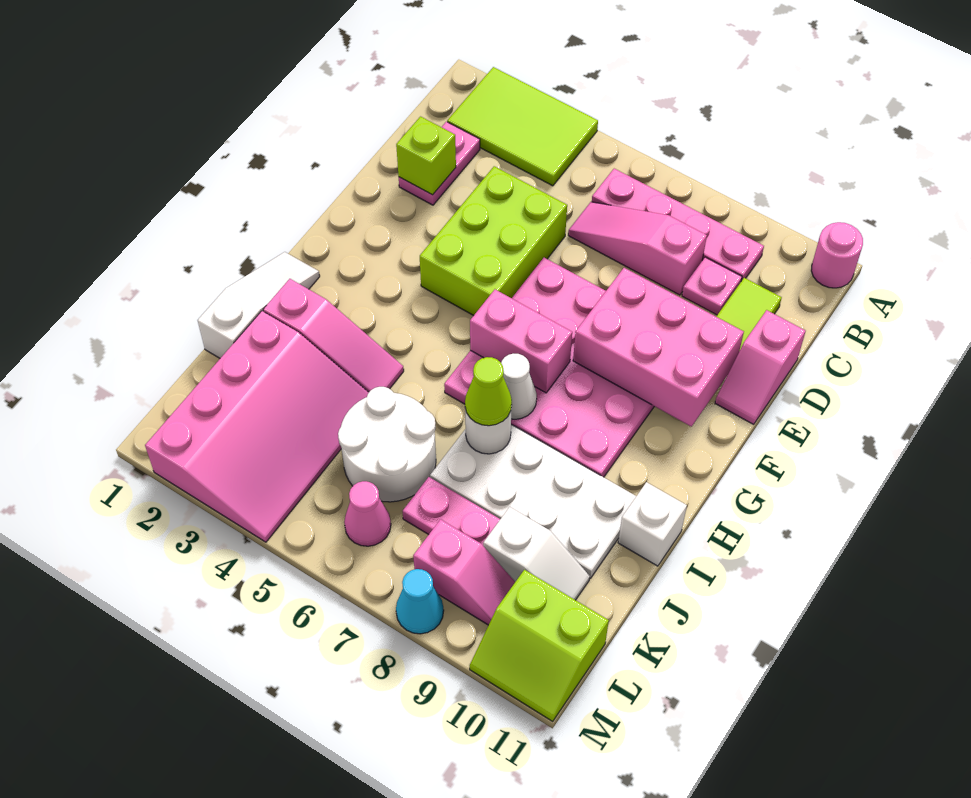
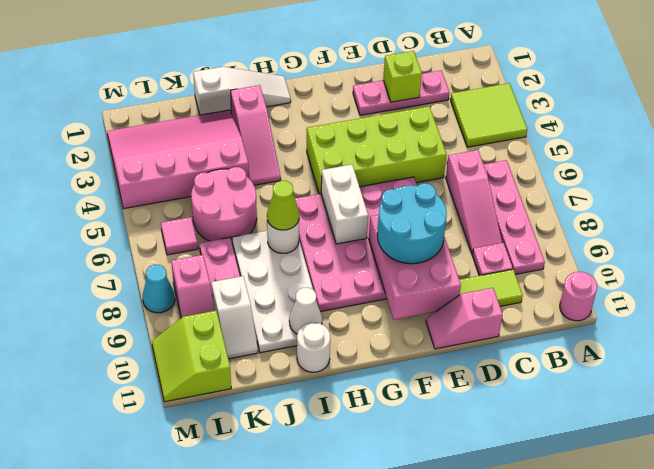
lime tile A2:B4 level 1 -> lime tile A3:B4 level 1
pink plate C2:D2 level 1 -> pink plate C2:E2 level 1
pink slope C6:C8 level 1 top 8 -> pink slope C6:C8 level 1 top 6
lime brick D4:F5 level 1 -> lime brick D4:G5 level 1
none -> cyan round brick E8:F9 level 3
pink brick G6:G7 level 2 -> white brick G6:G7 level 2
white cone H7 level 2 -> white cone I10 level 2
white brick I11 level 1 -> white round brick I11 level 1
pink slope J2:M4 level 1 top 2 -> pink slope J2:M4 level 1 top 4
white round brick J5:K6 level 1 -> pink round brick J5:K6 level 1
pink cone L6 level 1 -> pink tile L6 level 1

